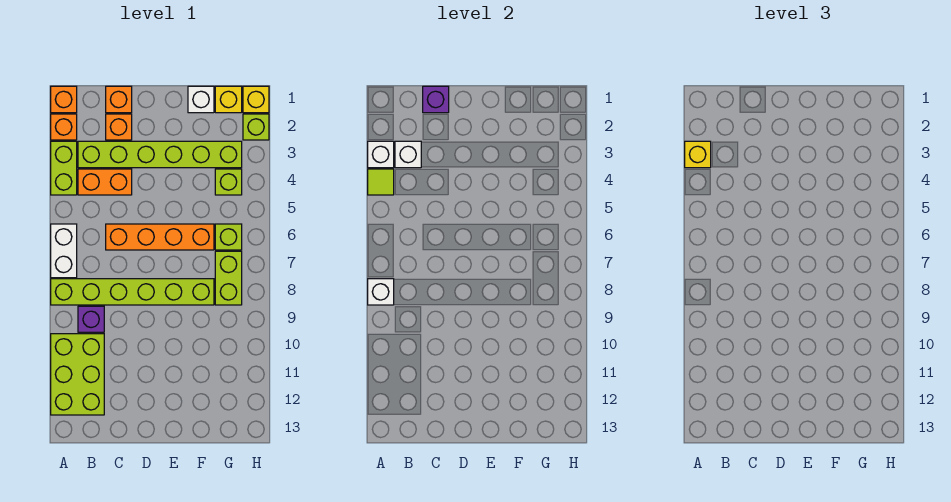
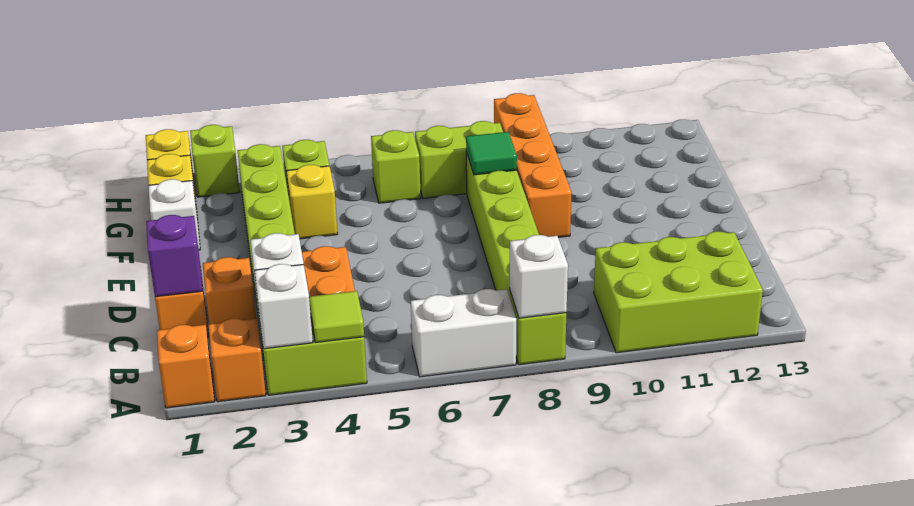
yellow brick A3 level 3 -> yellow brick F4 level 1
purple brick B9 level 1 -> none
orange brick C6:F6 level 1 -> orange brick E9:H9 level 1
none -> green tile F8 level 2

